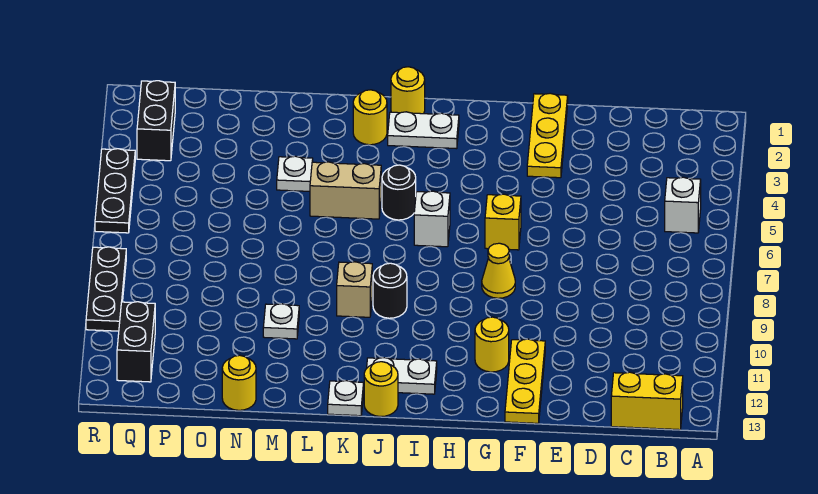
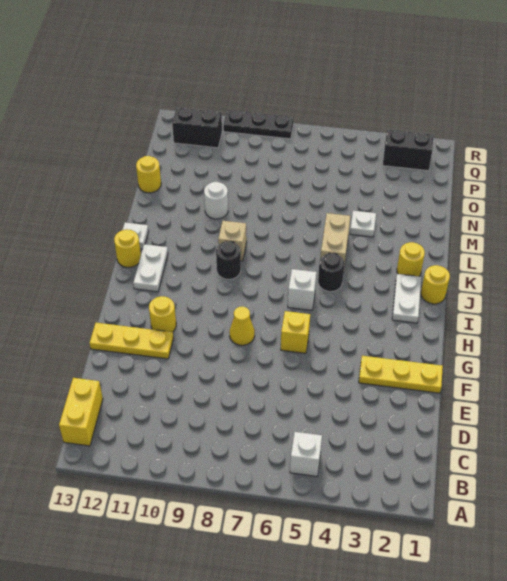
white plate M10 level 1 -> white round brick M10 level 1
black plate R4:R6 level 1 -> none

